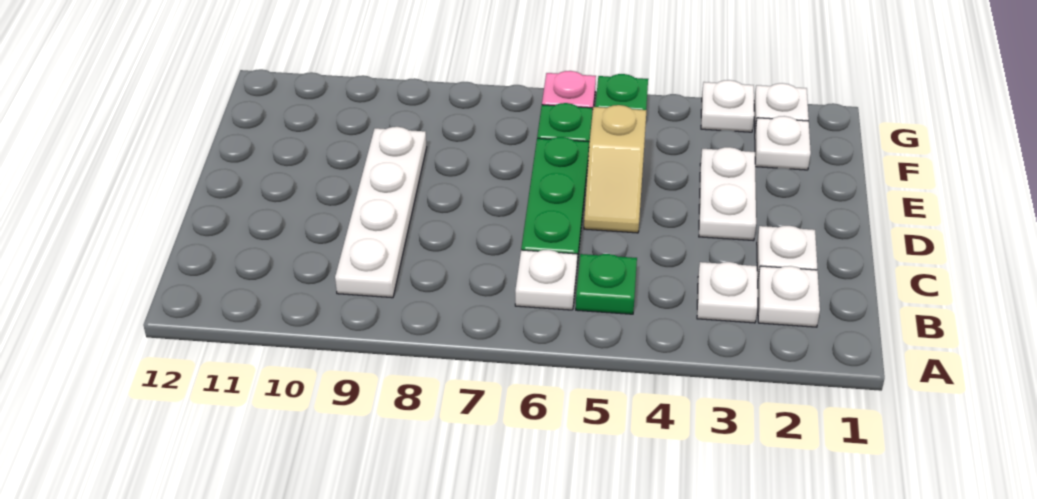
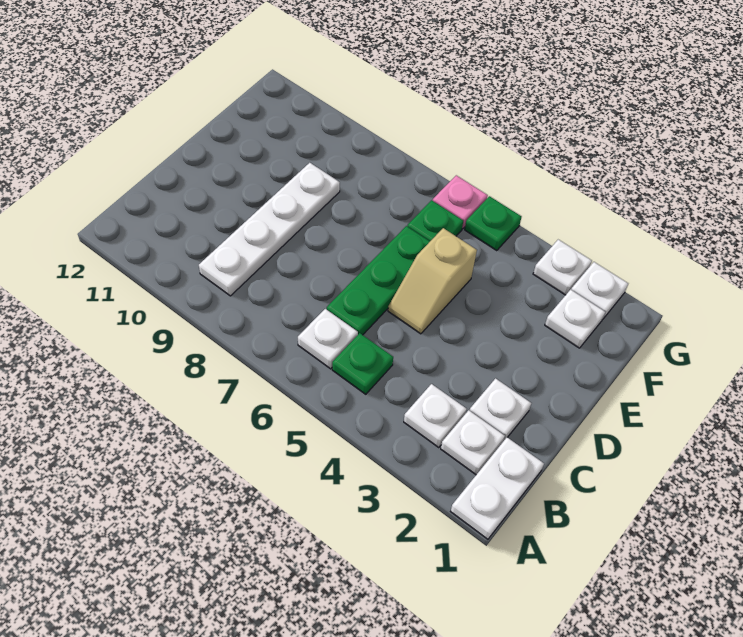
white plate D3:E3 level 1 -> white plate A1:B1 level 1

